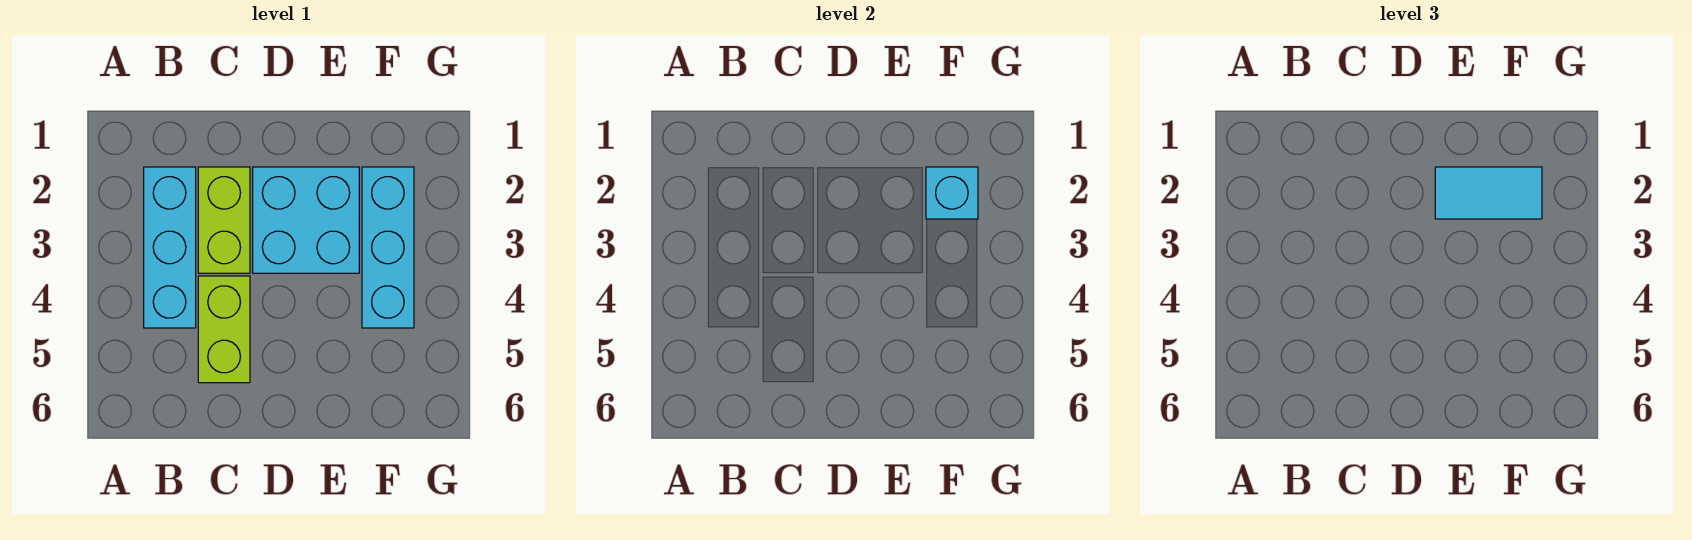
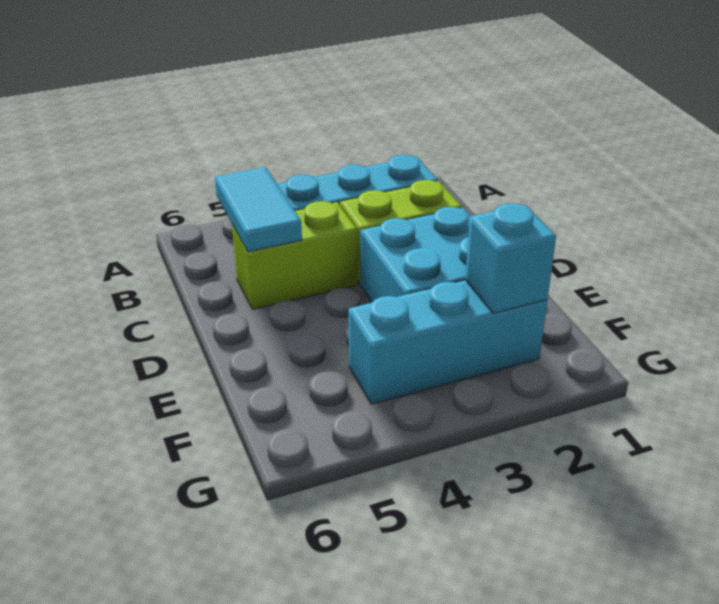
cyan tile E2:F2 level 3 -> cyan tile B5:C5 level 2

